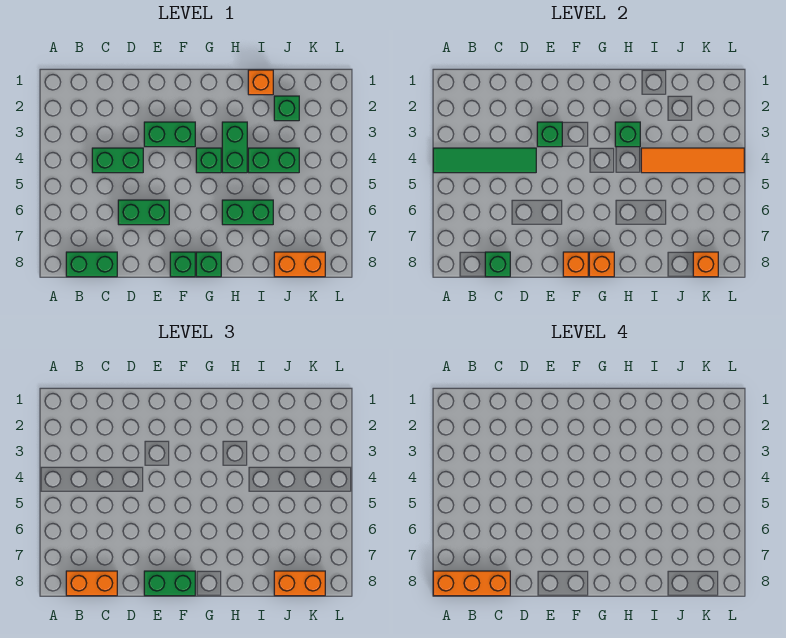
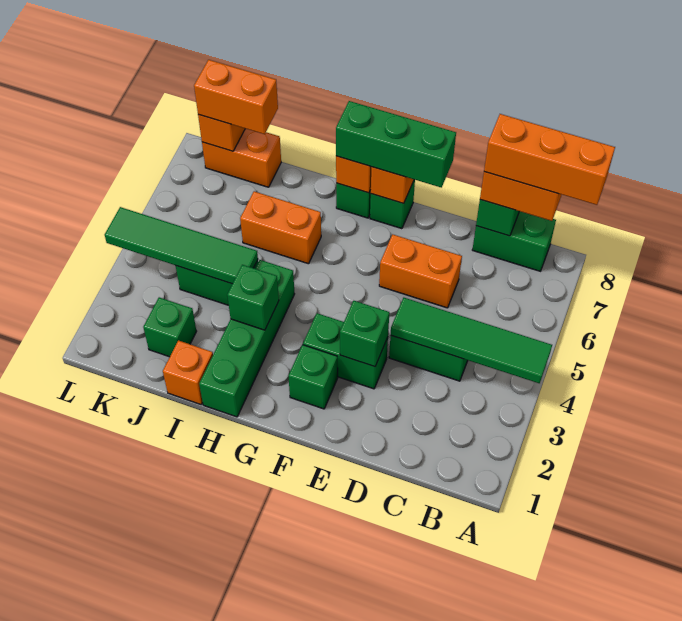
green brick D6:E6 level 1 -> orange brick D6:E6 level 1
green brick E8:F8 level 3 -> green brick E8:G8 level 3
green brick G4 level 1 -> green brick F2 level 1
green brick H3:H4 level 1 -> green brick H1:H4 level 1
green brick H6:I6 level 1 -> orange brick H6:I6 level 1
orange tile I4:L4 level 2 -> green tile I4:L4 level 2

